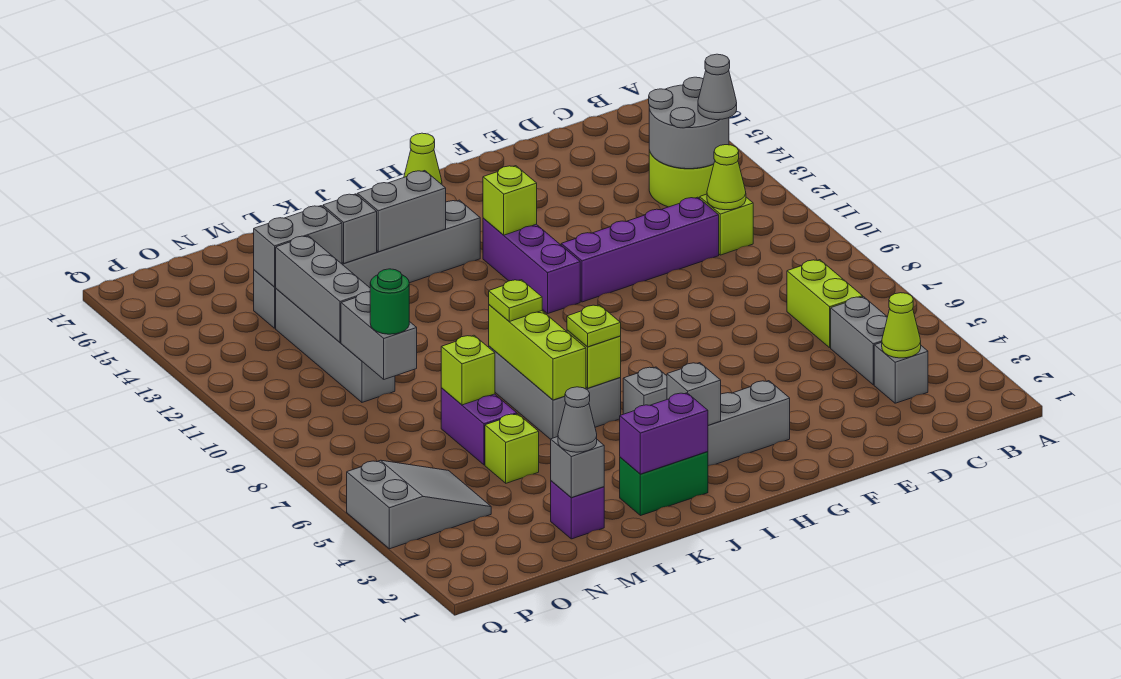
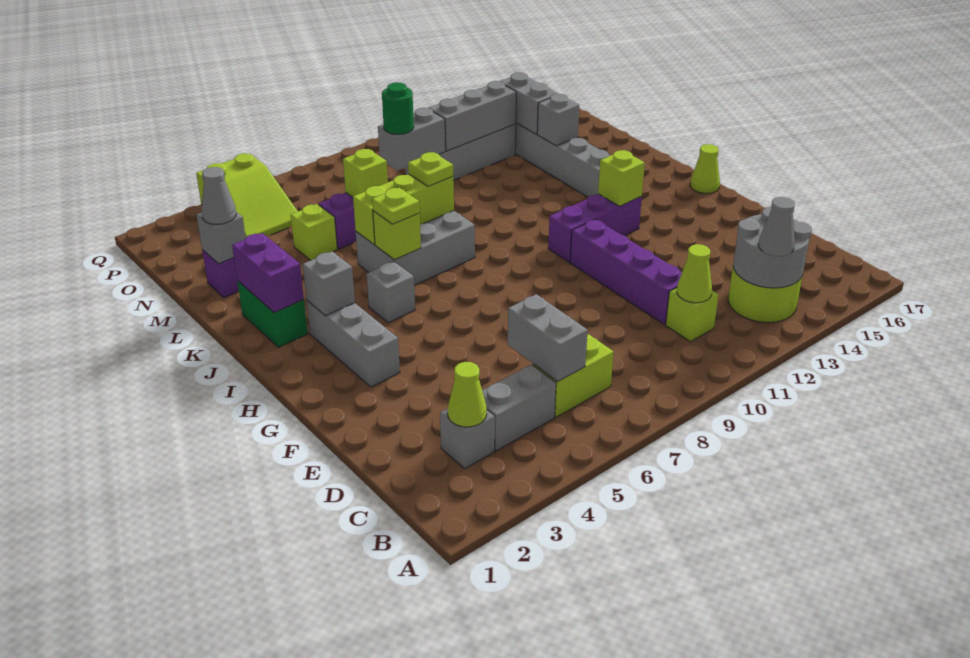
grey brick J14:K14 level 2 -> grey brick C6:D6 level 2
grey slope O4:Q5 level 1 top Q -> lime slope O4:Q5 level 1 top Q

